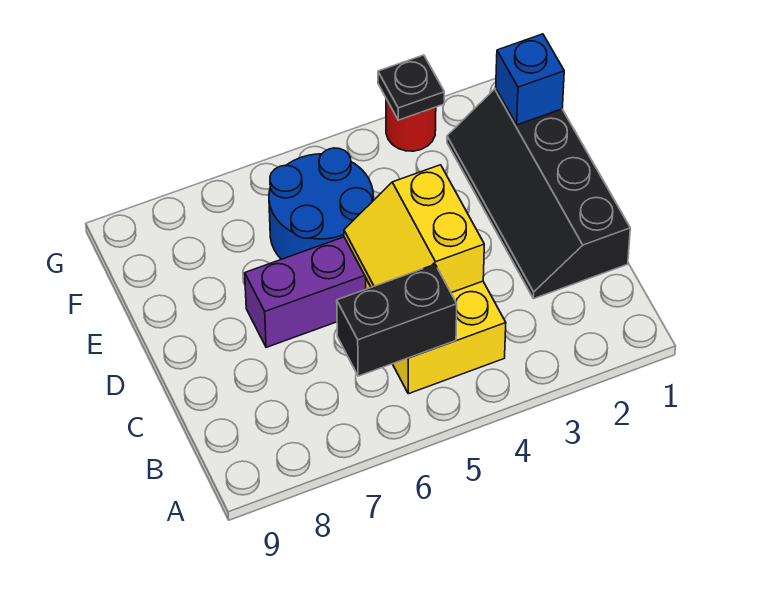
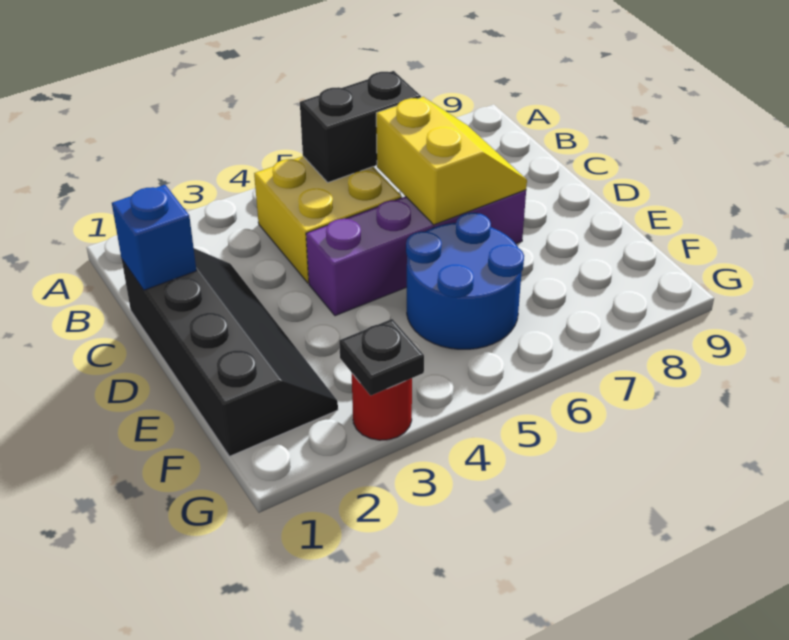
yellow slope C4:D5 level 2 top 4 -> yellow slope C6:D7 level 2 top 6
blue brick F1 level 2 -> blue brick C1 level 2

